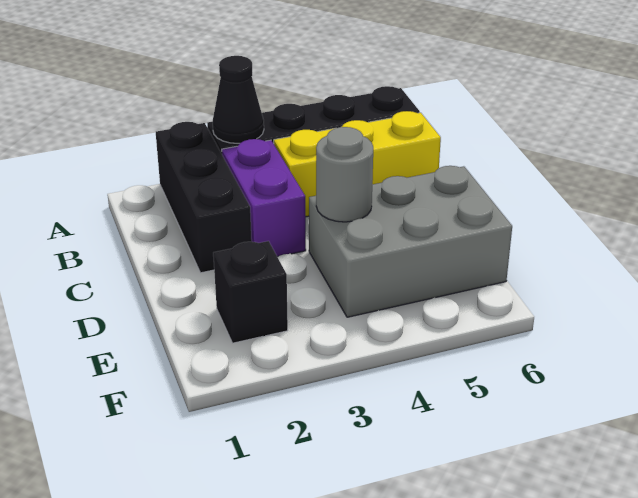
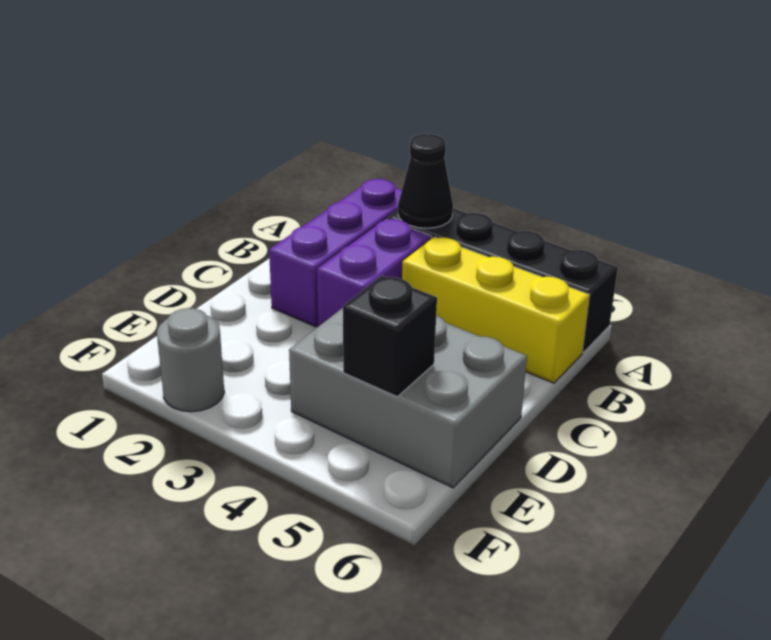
black brick A2:C2 level 1 -> purple brick A2:C2 level 1
grey round brick D4 level 2 -> grey round brick F2 level 1
black brick E2 level 1 -> black brick E5 level 2

